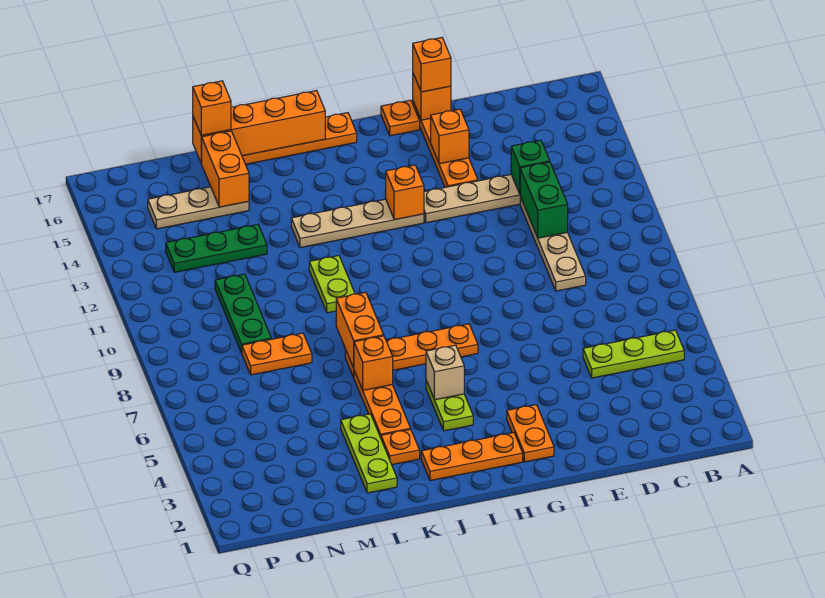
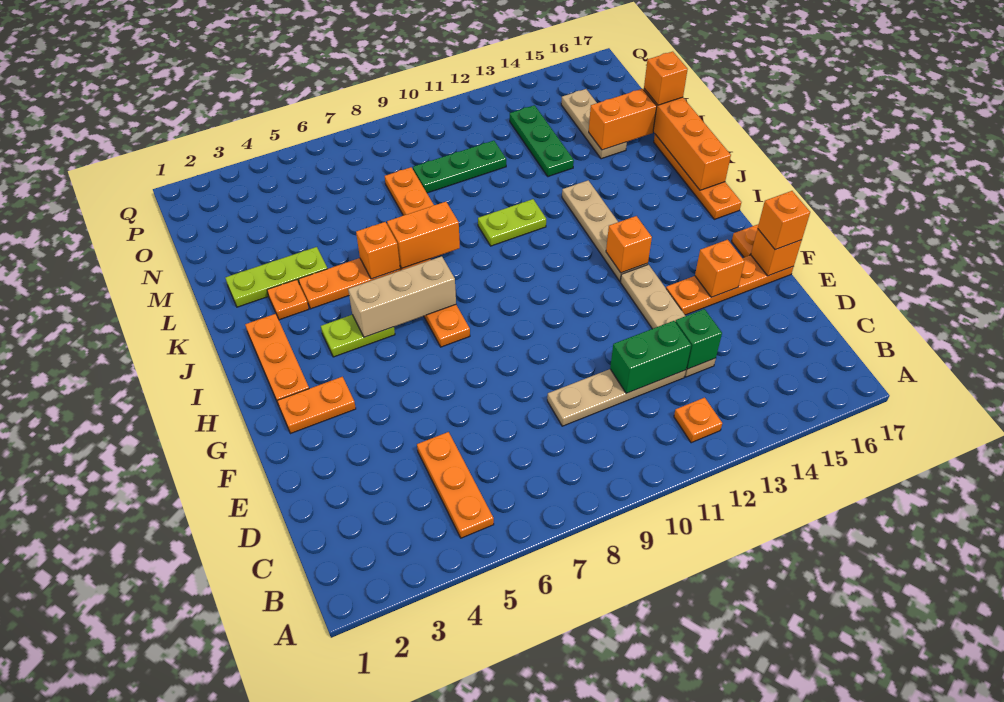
lime plate B5:D5 level 1 -> orange plate B5:D5 level 1
none -> orange plate B12 level 1
tan brick I5 level 2 -> tan brick I5:I7 level 2

